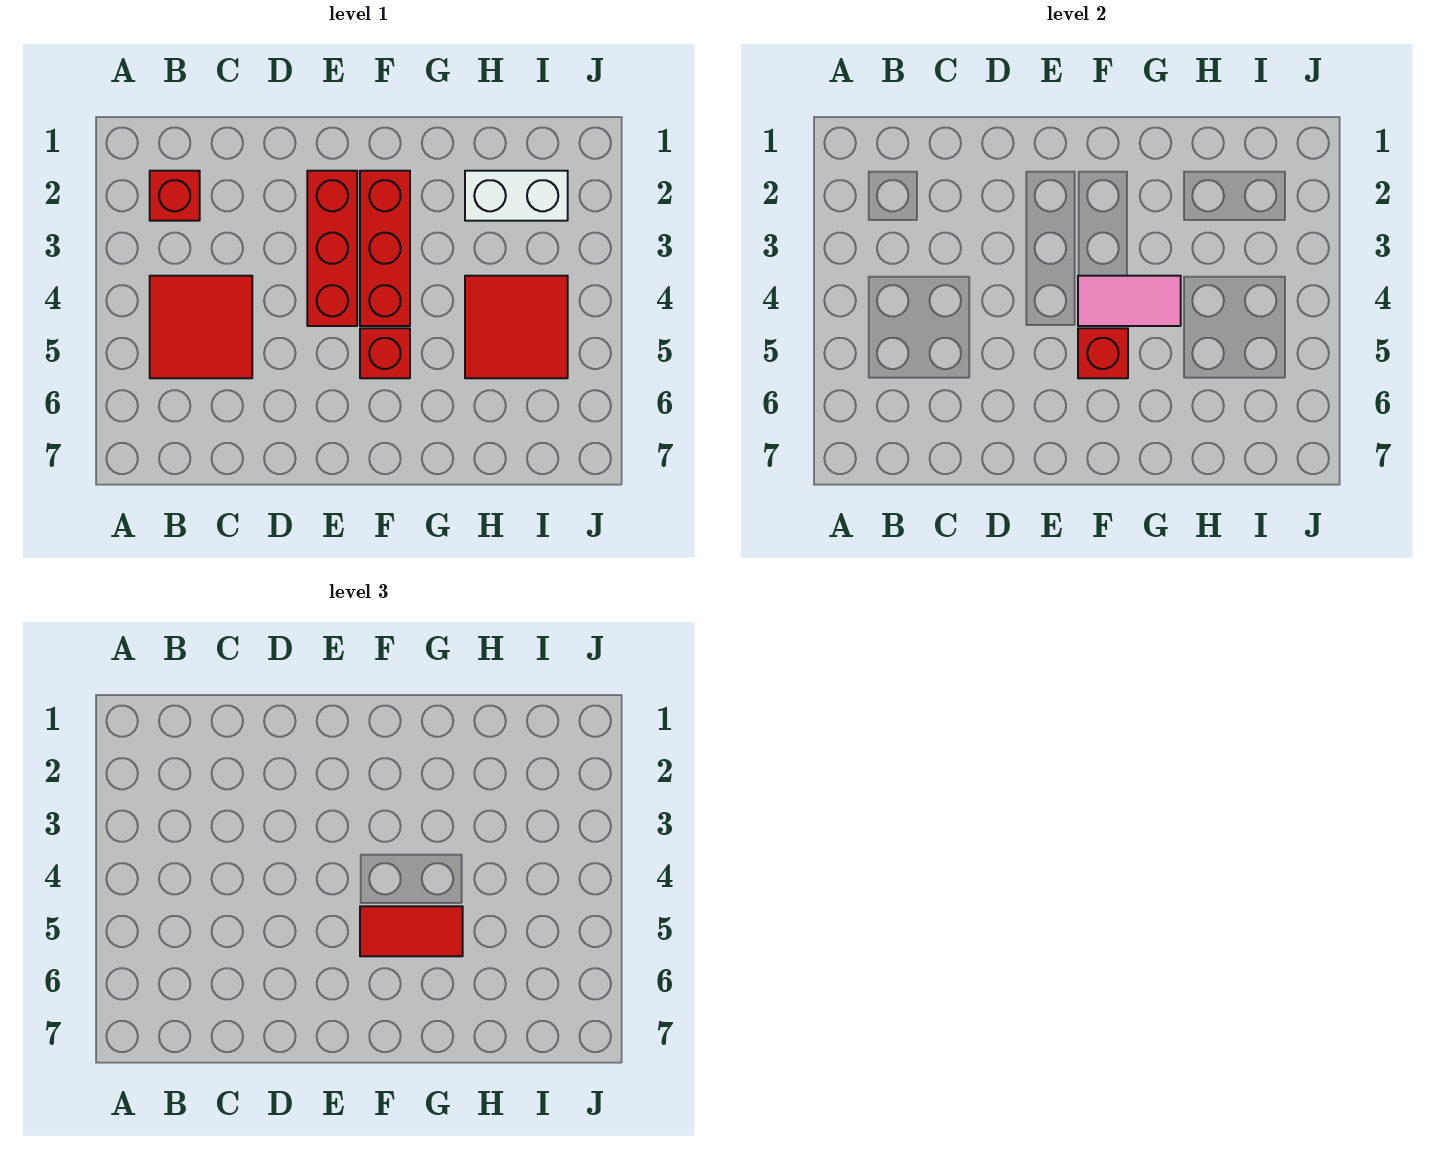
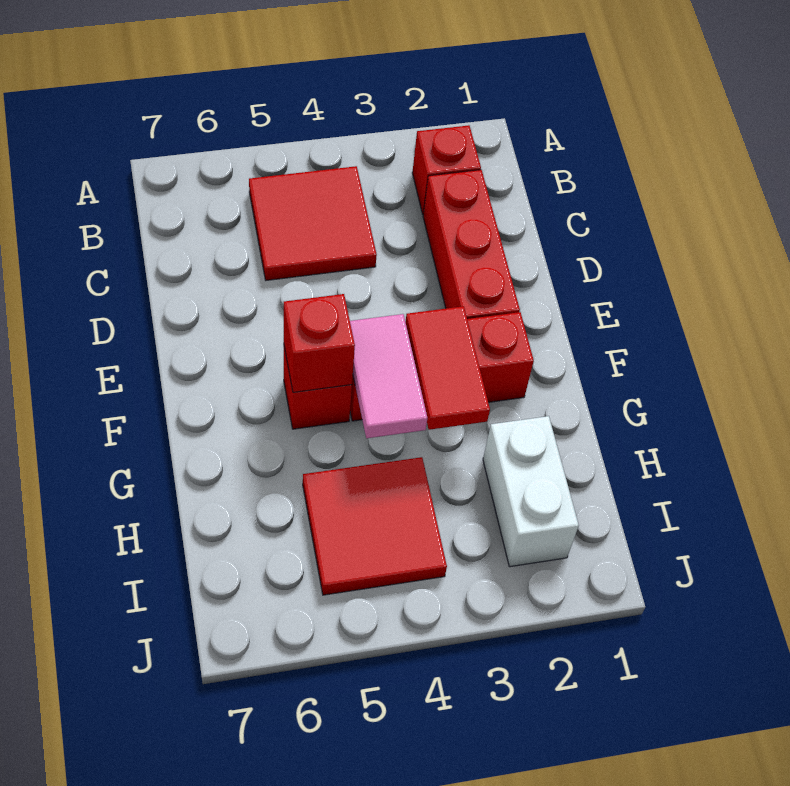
red brick E2:E4 level 1 -> red brick C2:E2 level 1
red tile F5:G5 level 3 -> red tile F3:G3 level 2

